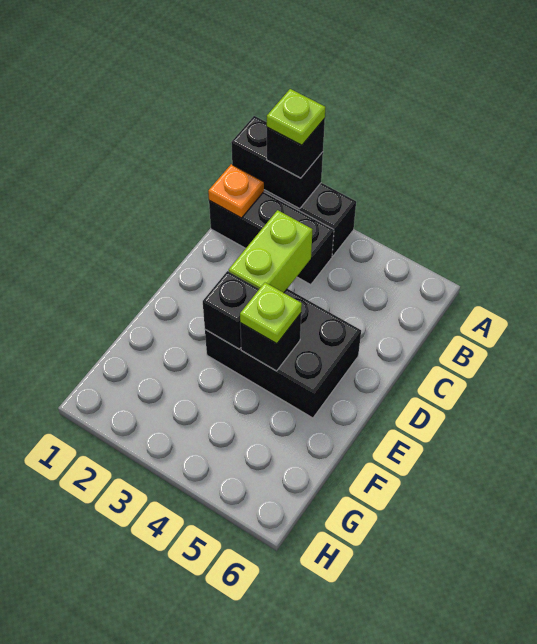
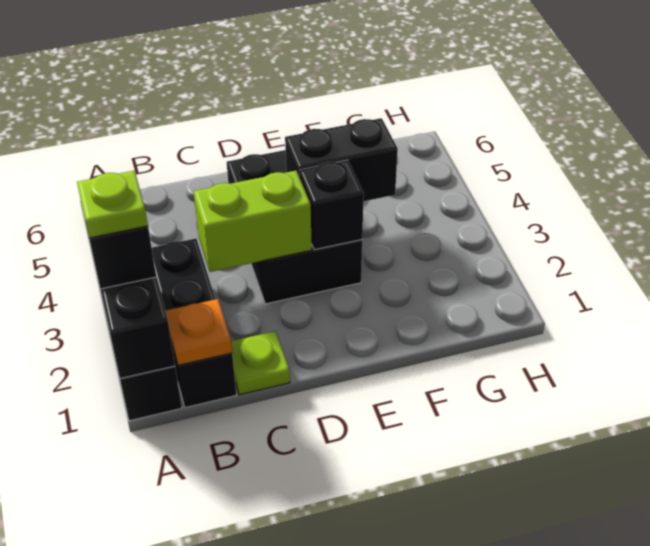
black brick E4 level 2 -> black brick E4:F4 level 2
lime plate E4 level 3 -> lime plate C1 level 1

